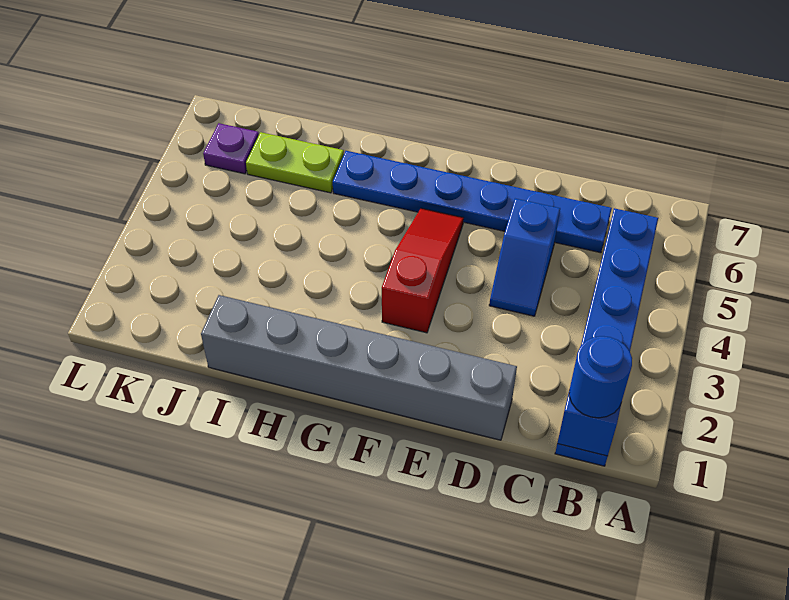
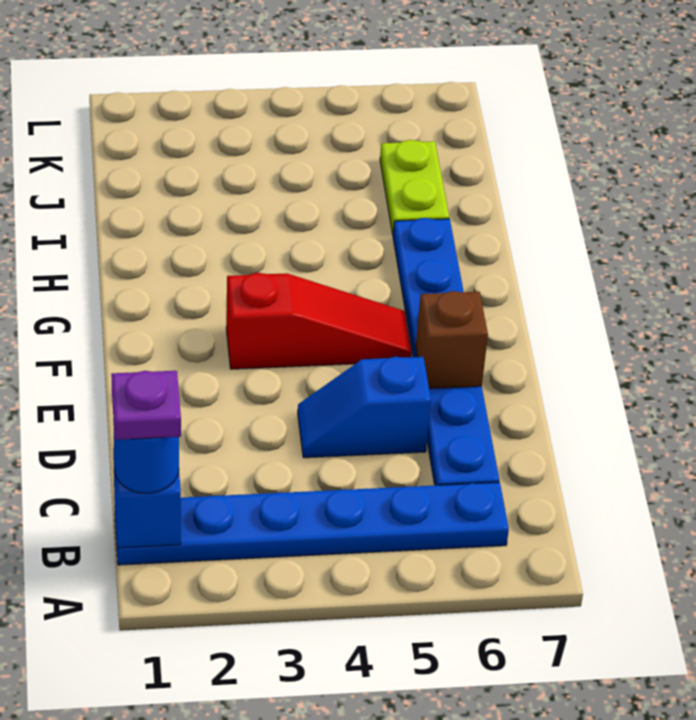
grey brick D1:I1 level 1 -> none
none -> brown brick E6 level 2
purple plate K6 level 1 -> purple plate B1 level 4

